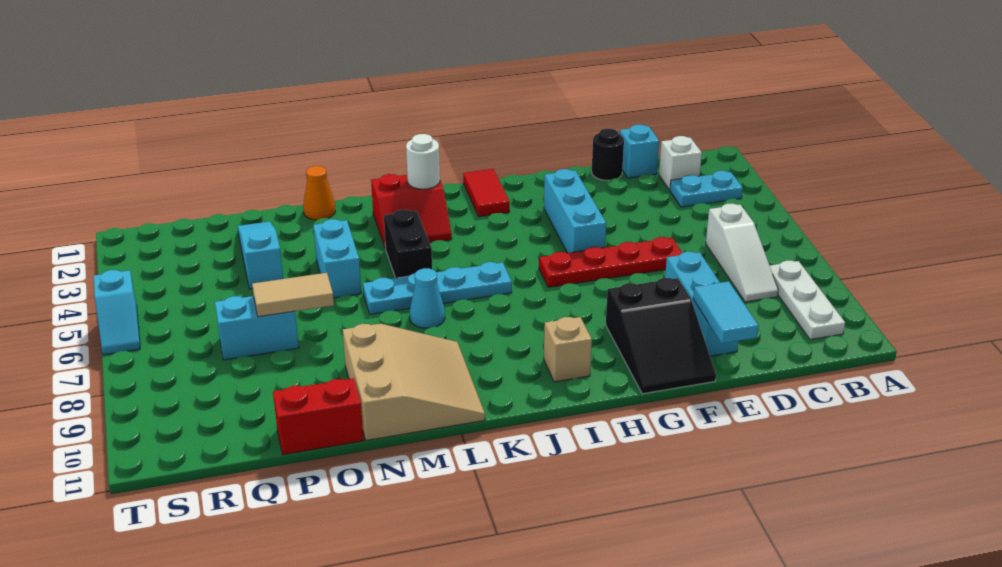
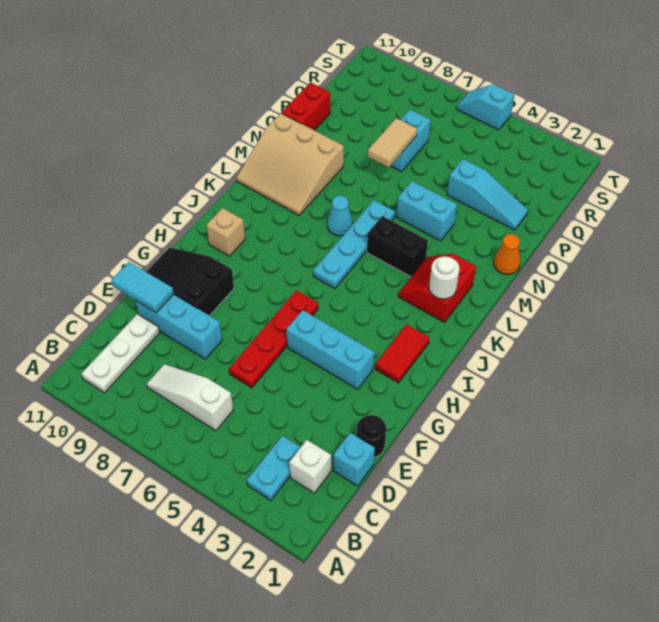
white plate B8:B10 level 1 -> white plate B10:D10 level 1
red tile I1:I2 level 1 -> red tile H2:I2 level 1

